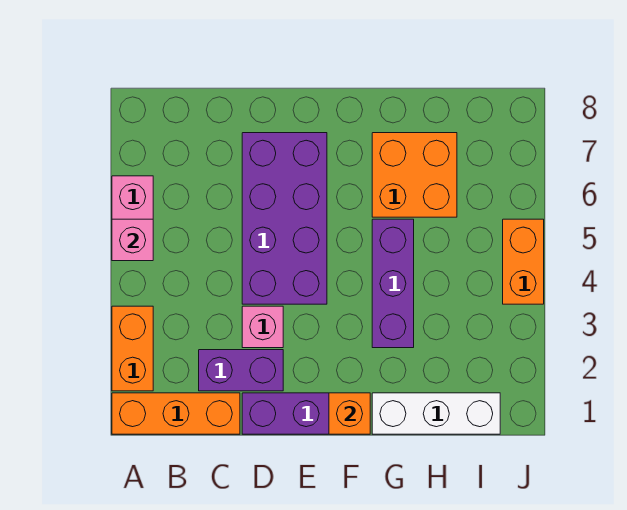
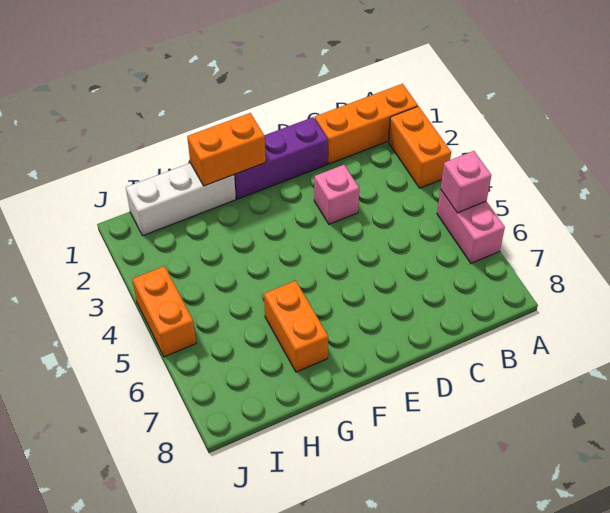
purple brick C2:D2 level 1 -> none
purple brick D4:E7 level 1 -> none
orange brick F1 level 2 -> orange brick F1:G1 level 2
purple brick G3:G5 level 1 -> none
orange brick G6:H7 level 1 -> orange brick G6:G7 level 1

